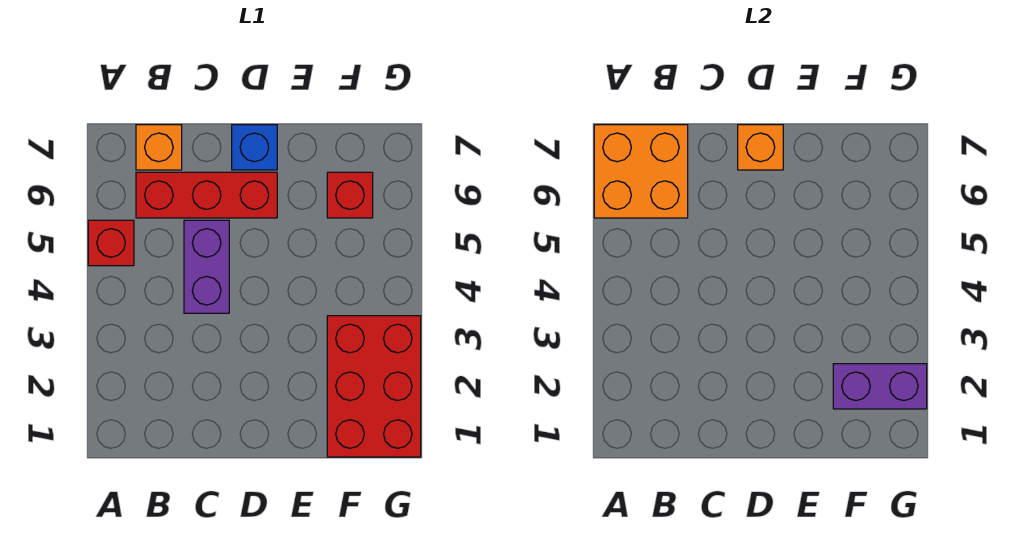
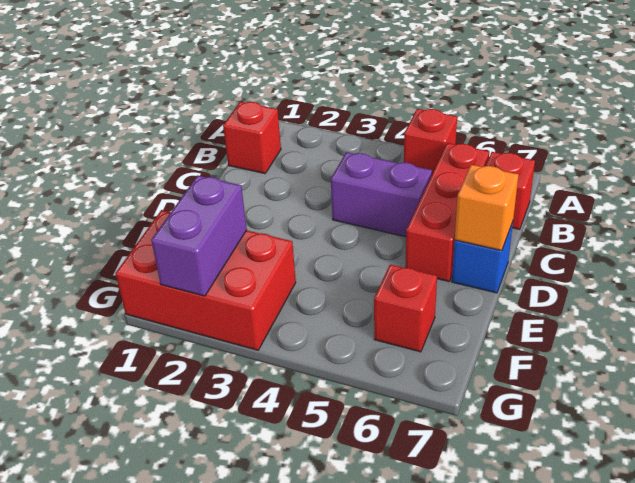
orange brick A6:B7 level 2 -> none
none -> red brick B1 level 1
orange brick B7 level 1 -> red brick B7 level 1

